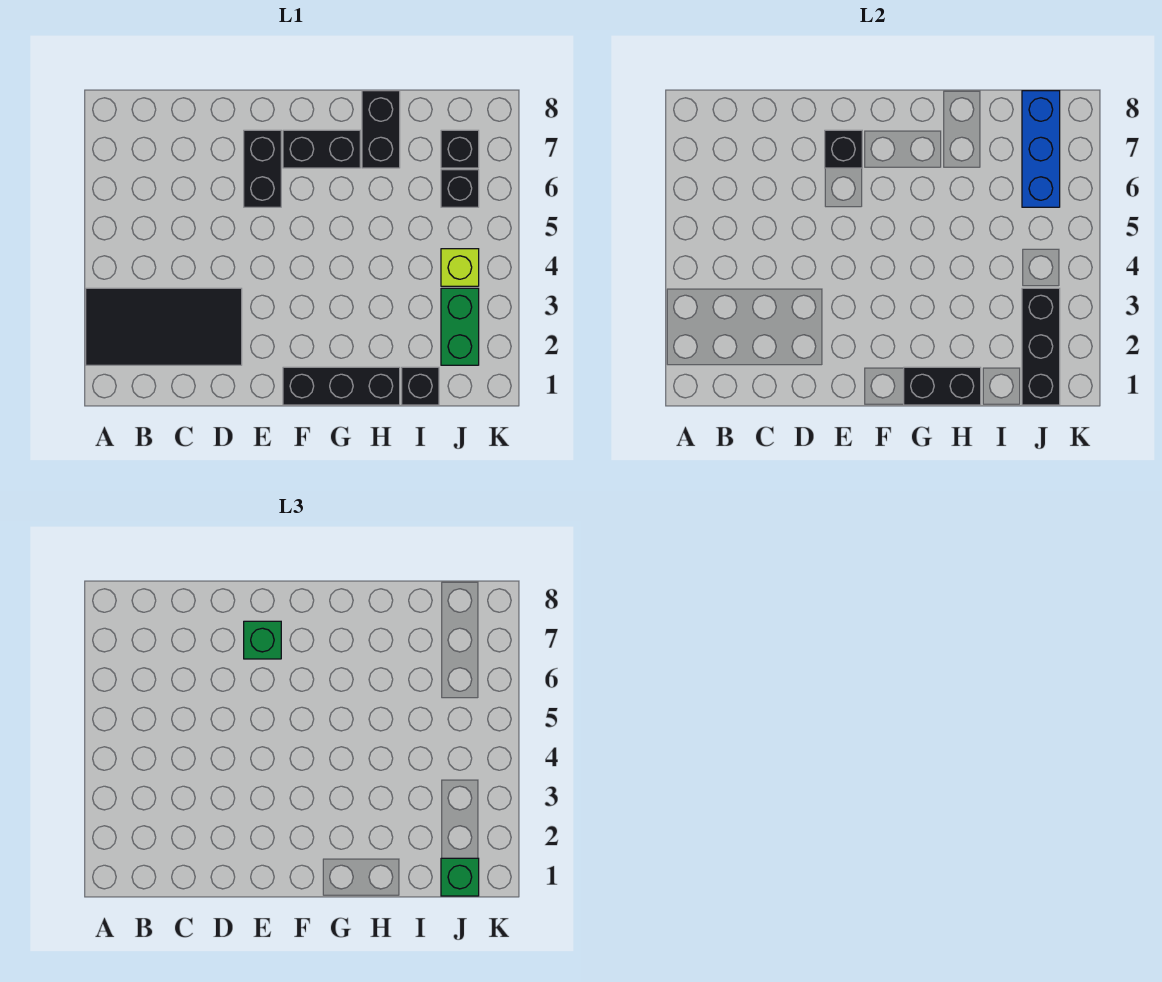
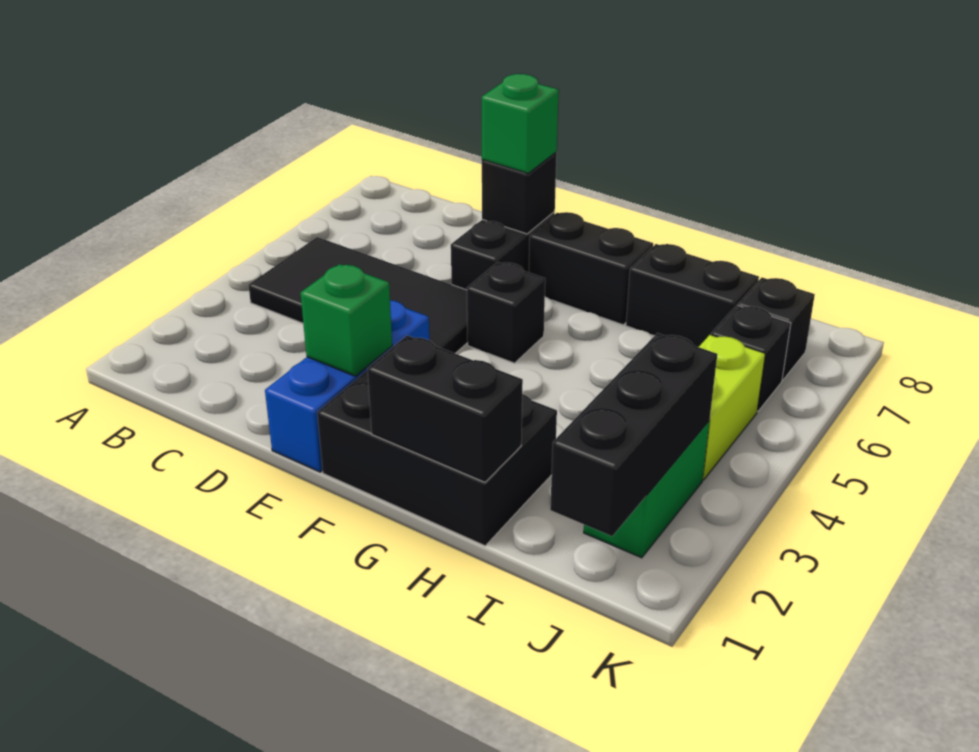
black tile A2:D3 level 1 -> black tile B4:E5 level 1
black brick F1:H1 level 1 -> black brick F1:H2 level 1
black brick H7:H8 level 1 -> black brick H7:I7 level 1
black brick I1 level 1 -> black brick F5 level 1
green brick J1 level 3 -> green brick E2 level 2
lime brick J4 level 1 -> lime brick J4:J5 level 1
blue brick J6:J8 level 2 -> blue brick E1:E3 level 1

